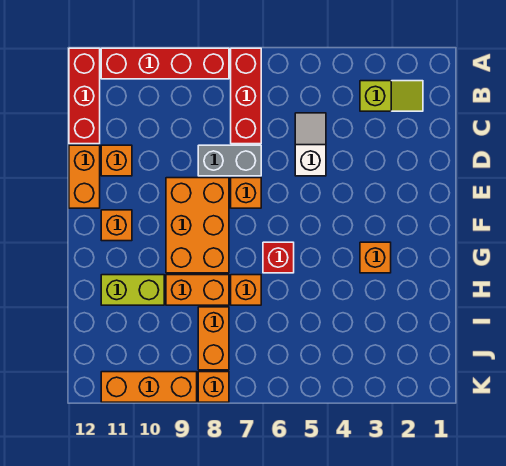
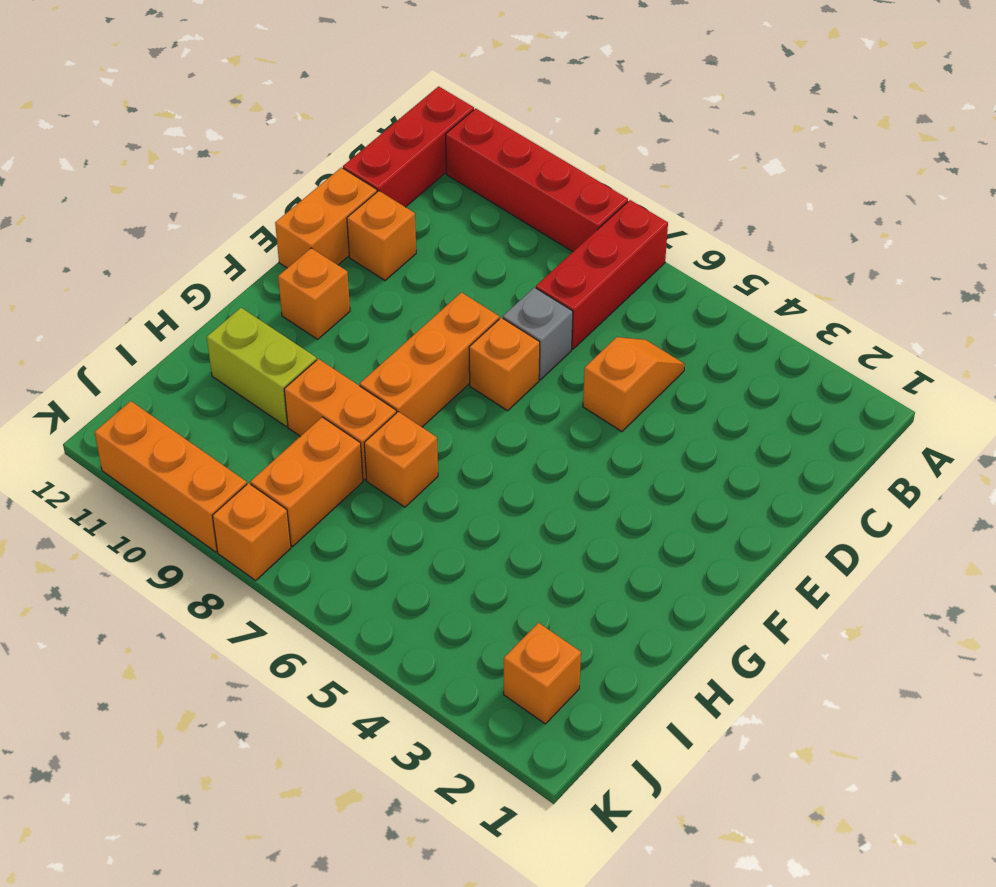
lime slope B2:B3 level 1 top 3 -> none
white slope C5:D5 level 1 top D -> orange slope C5:D5 level 1 top D
grey brick D7:D8 level 1 -> grey brick D7 level 1
orange brick E8:G9 level 1 -> orange brick E8:G8 level 1
orange brick G3 level 1 -> orange brick J2 level 1
red brick G6 level 1 -> none

